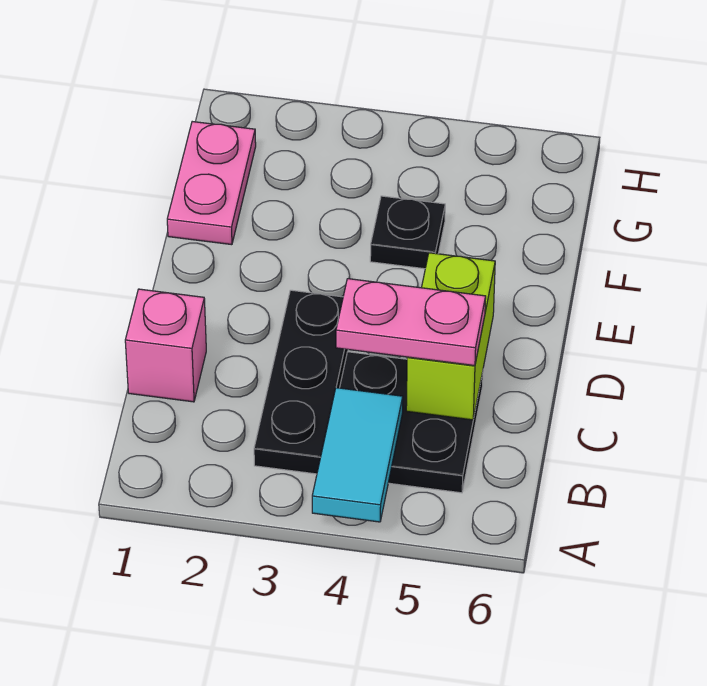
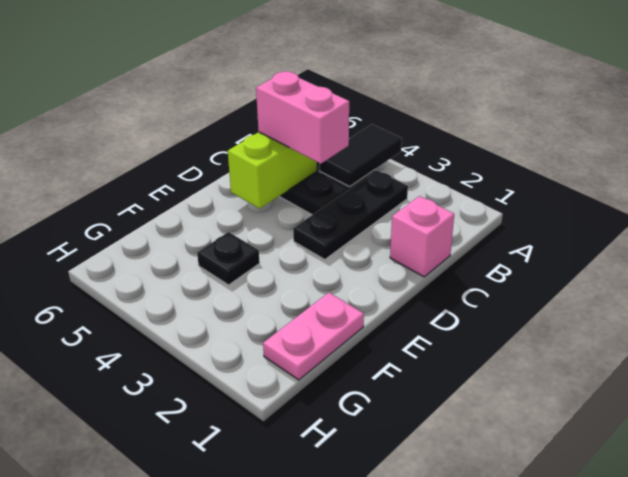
cyan tile A4:B4 level 2 -> black tile A4:B4 level 2
pink plate C4:C5 level 3 -> pink brick C4:C5 level 3

